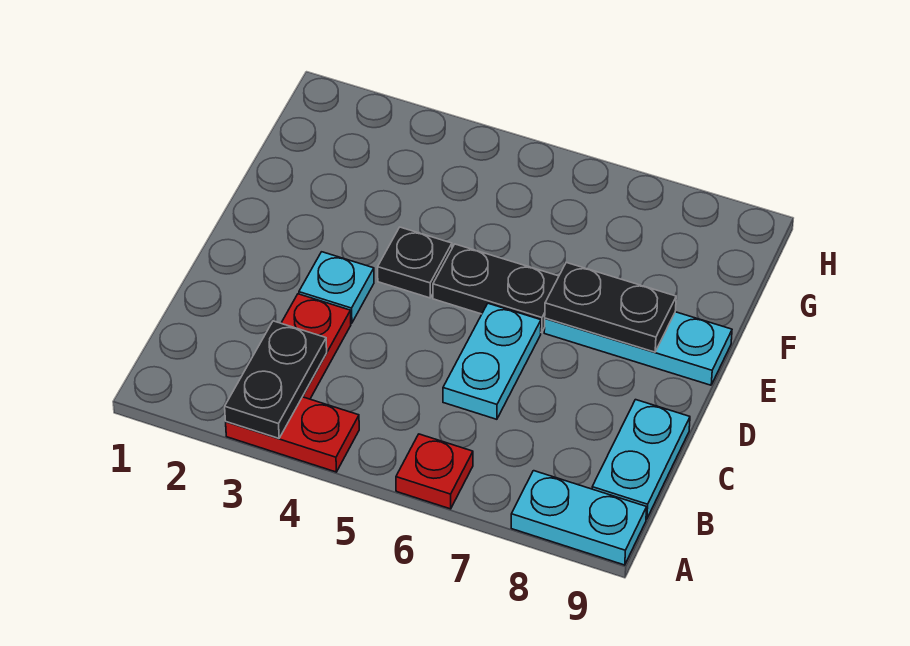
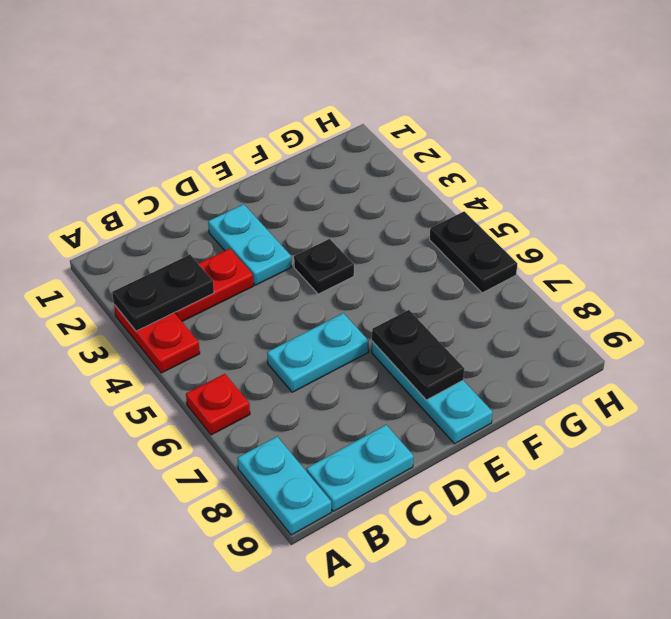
cyan plate D3 level 1 -> cyan plate D2:D3 level 1
black plate E5:E6 level 1 -> black plate H5:H6 level 1

